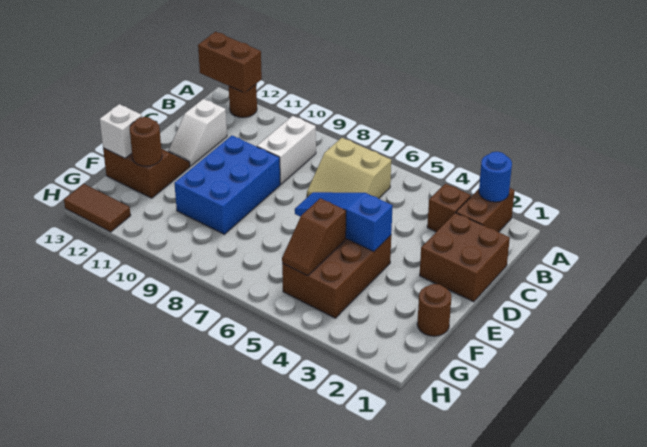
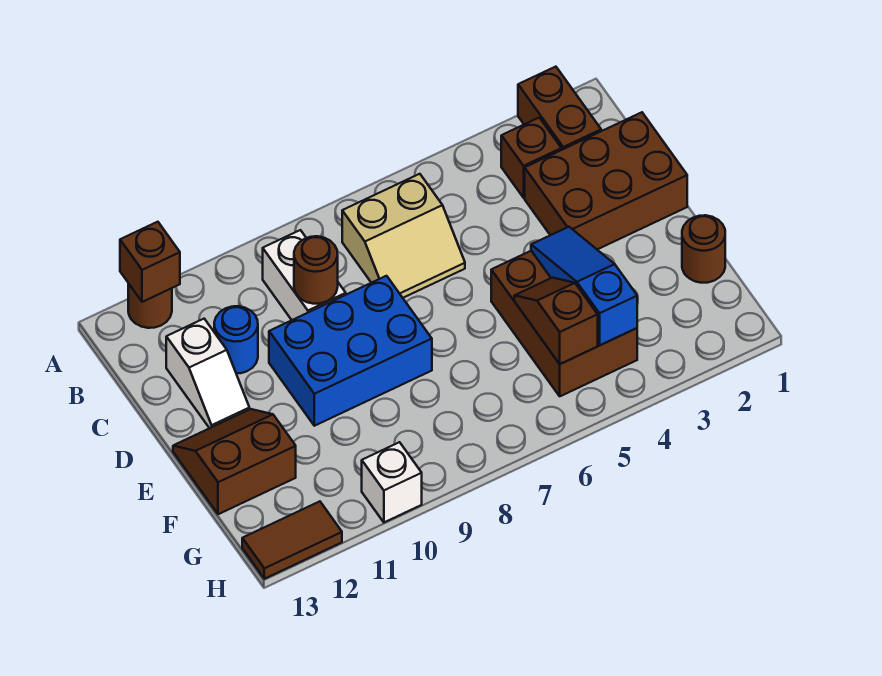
blue round brick A2 level 2 -> blue round brick C11 level 1
brown brick A12:A13 level 2 -> brown brick A12 level 2
brown brick C1:D2 level 1 -> brown brick C1:D3 level 1
blue brick D9:F10 level 1 -> blue brick D8:E10 level 1
blue slope E4:E6 level 2 top 4 -> blue slope E4:G4 level 2 top G
brown slope F5:G5 level 2 top F -> brown slope F5:G5 level 2 top G
brown round brick F12 level 2 -> brown round brick C9 level 2
white brick F13 level 2 -> white brick H10 level 1

